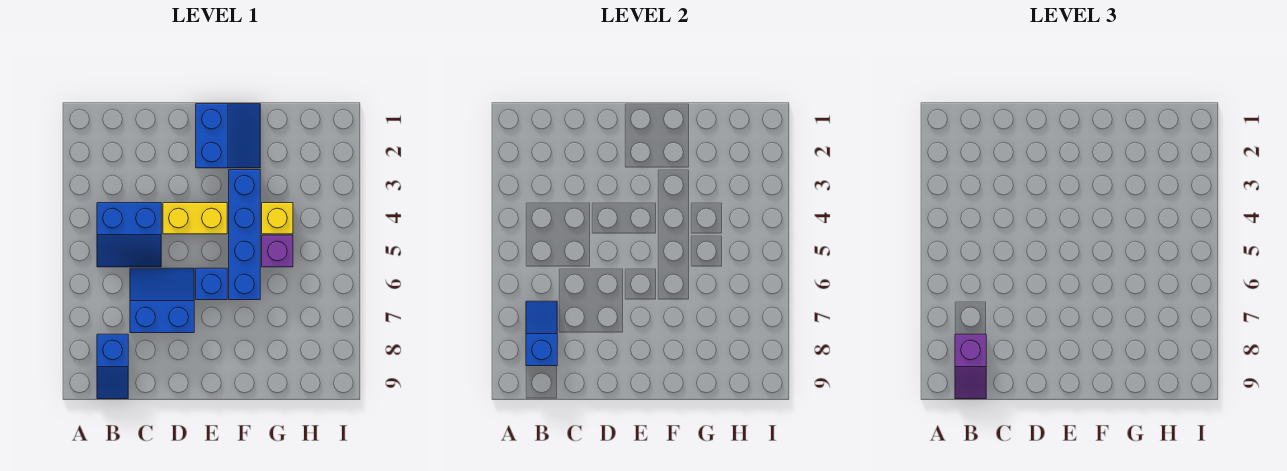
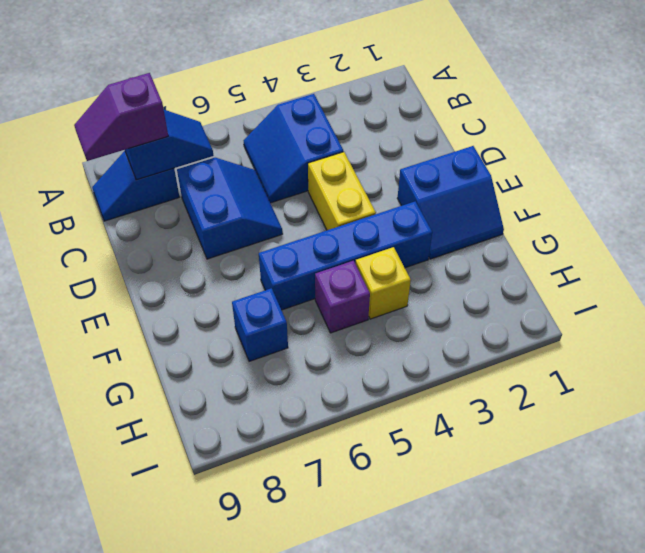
blue brick E6 level 1 -> blue brick G7 level 1

